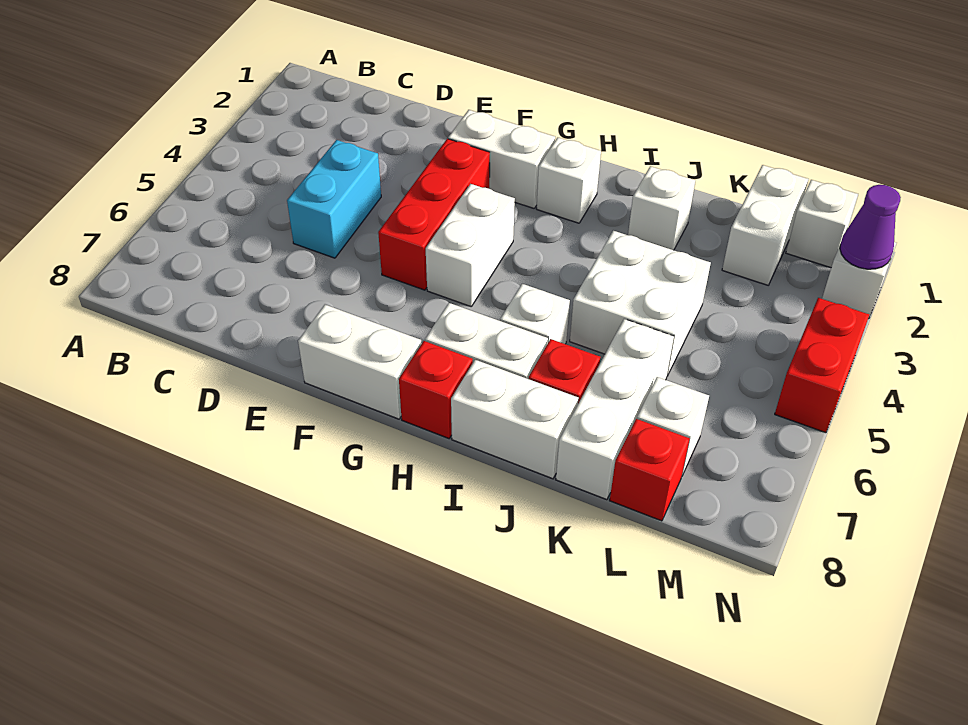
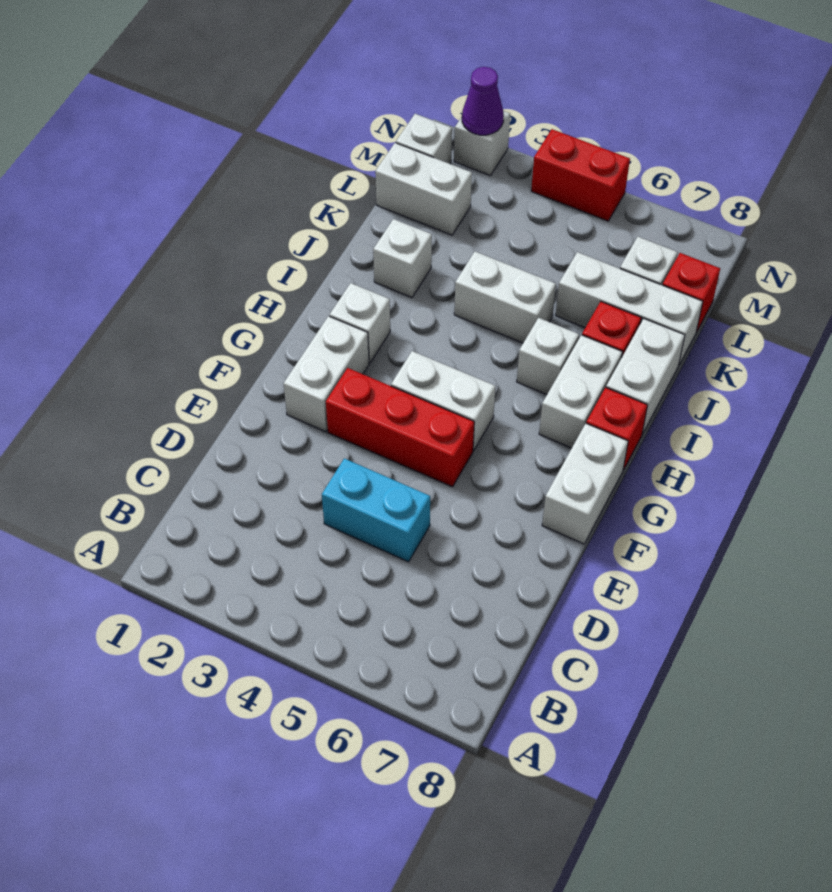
white brick J4:K5 level 1 -> white brick J4:J5 level 1

